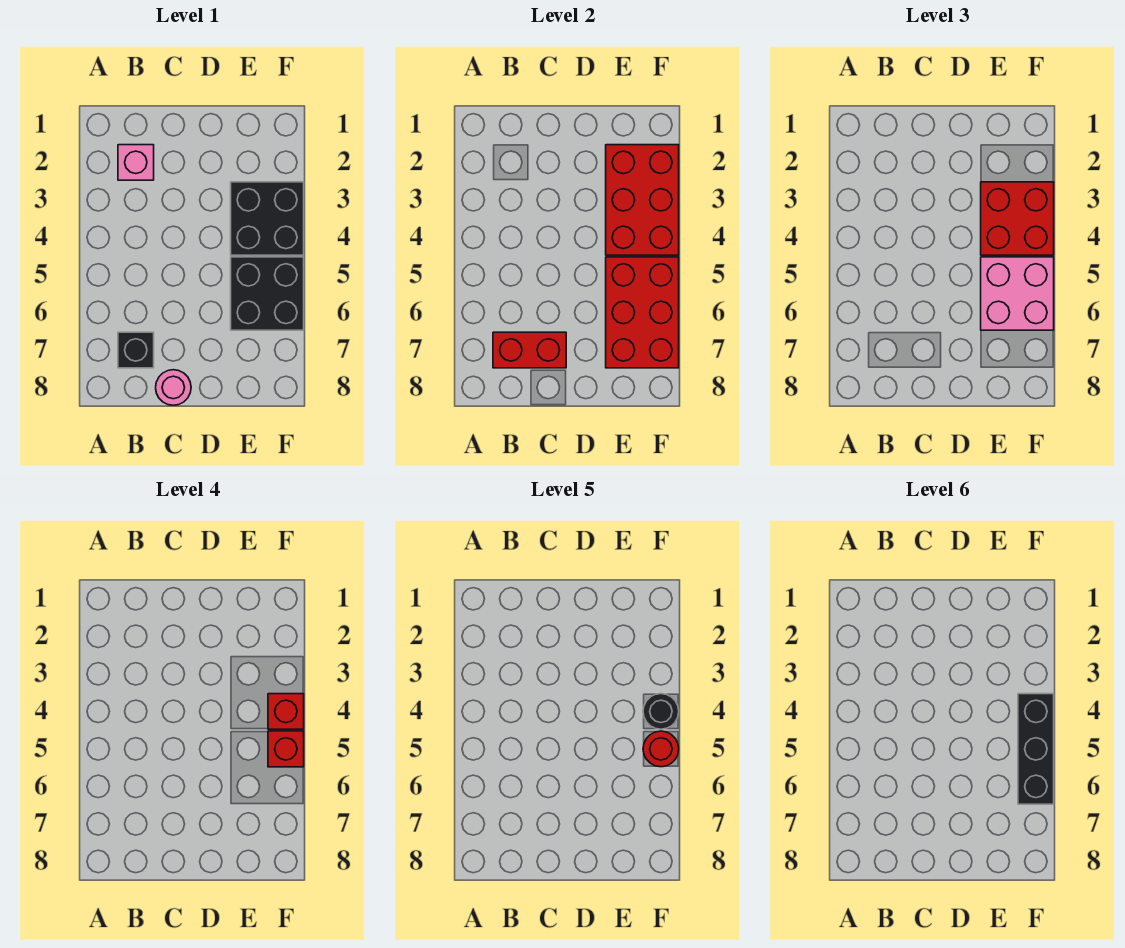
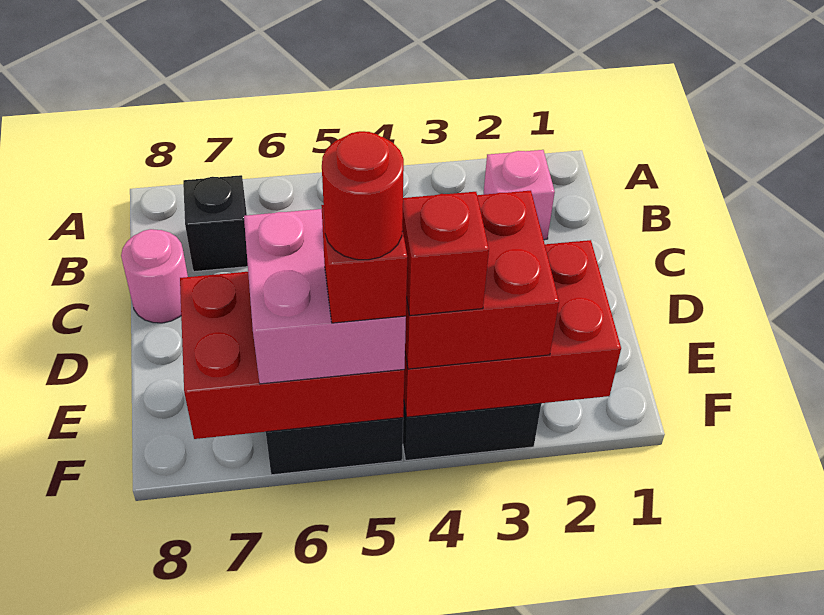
red brick B7:C7 level 2 -> none
black round brick F4 level 5 -> none
black brick F4:F6 level 6 -> none

